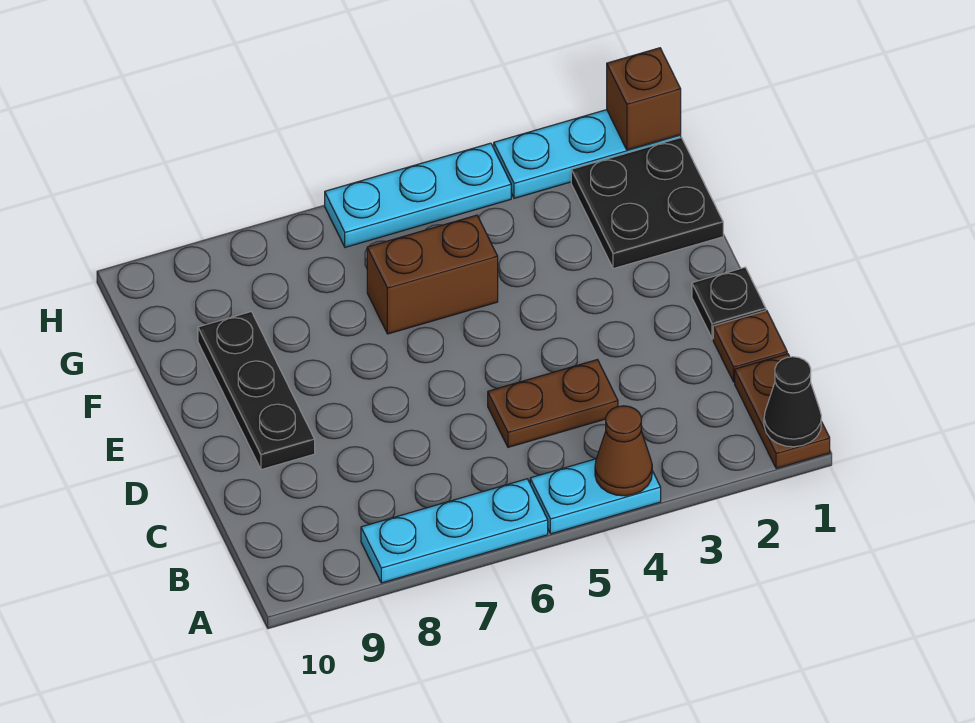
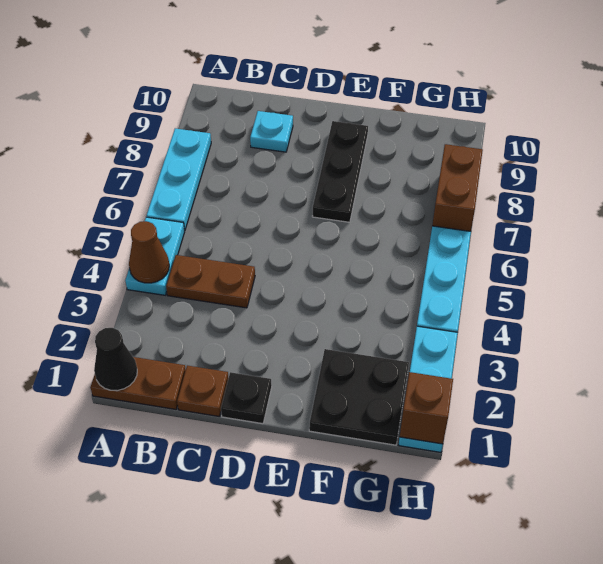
brown plate C4:C5 level 1 -> brown plate B4:C4 level 1
none -> cyan plate C9 level 1
black plate D9:F9 level 1 -> black plate E7:E9 level 1
brown brick F5:F6 level 1 -> brown brick H7:H8 level 1

